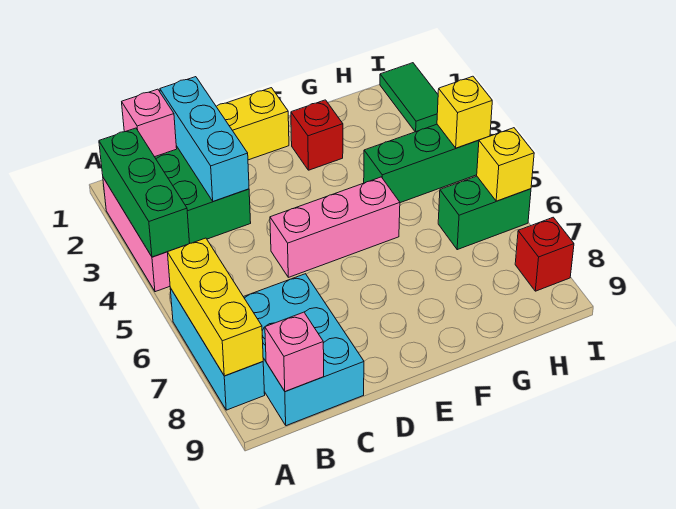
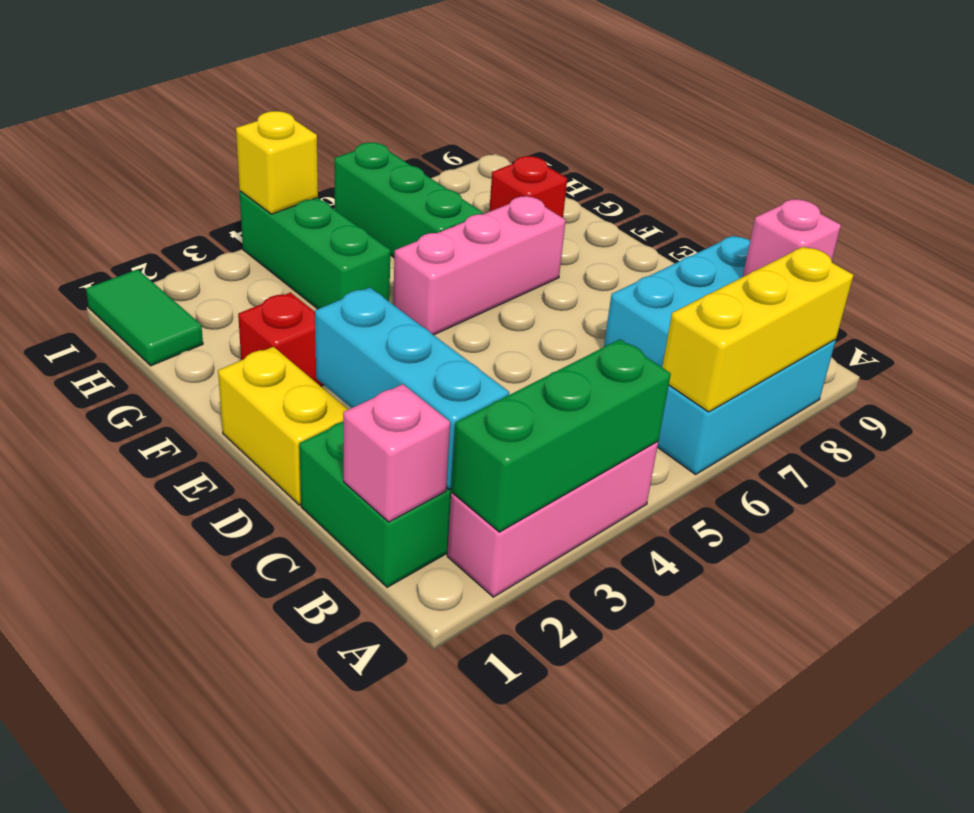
cyan brick C1:C3 level 2 -> cyan brick B2:D2 level 2
pink brick D5:F5 level 1 -> pink brick F5:F7 level 1
green brick H6:I6 level 1 -> green brick G6:I6 level 1
green tile I1:I2 level 1 -> green tile H1:I1 level 1
yellow brick I6 level 2 -> none
red brick I8 level 1 -> red brick G8 level 1

